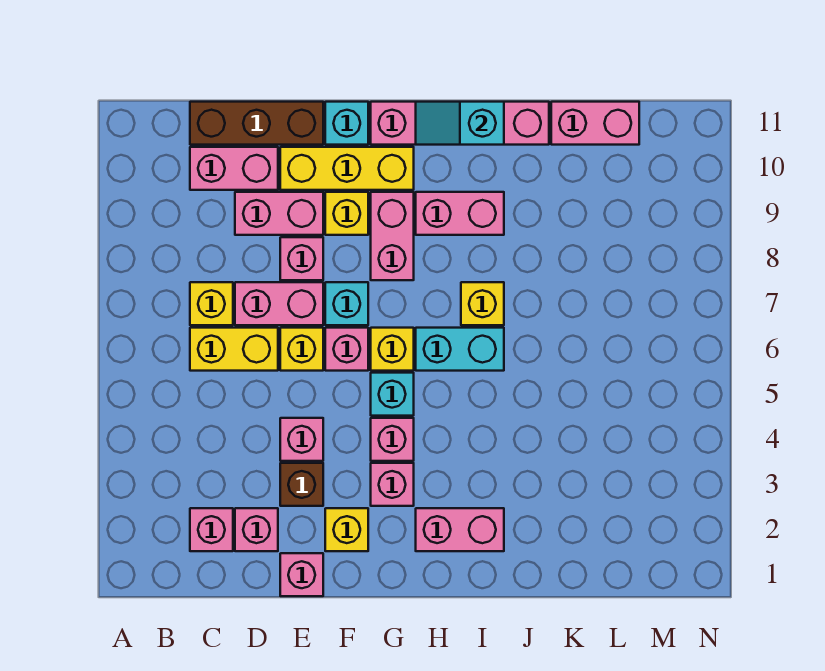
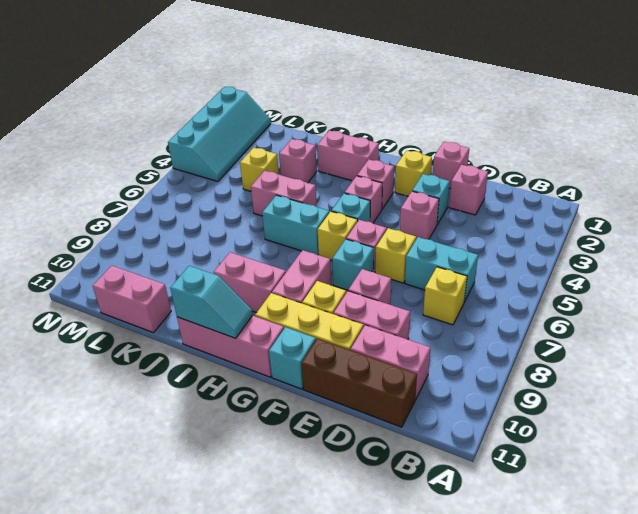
pink brick C2 level 1 -> pink brick J3 level 1
yellow brick C6:D6 level 1 -> cyan brick C6:D6 level 1
pink brick D7:E7 level 1 -> pink brick I5:J5 level 1
brown brick E3 level 1 -> cyan brick E3 level 1
pink brick G11:J11 level 1 -> pink brick G11:I11 level 1
yellow brick I7 level 1 -> yellow brick K4 level 1
none -> cyan slope M1:N4 level 1 top N

